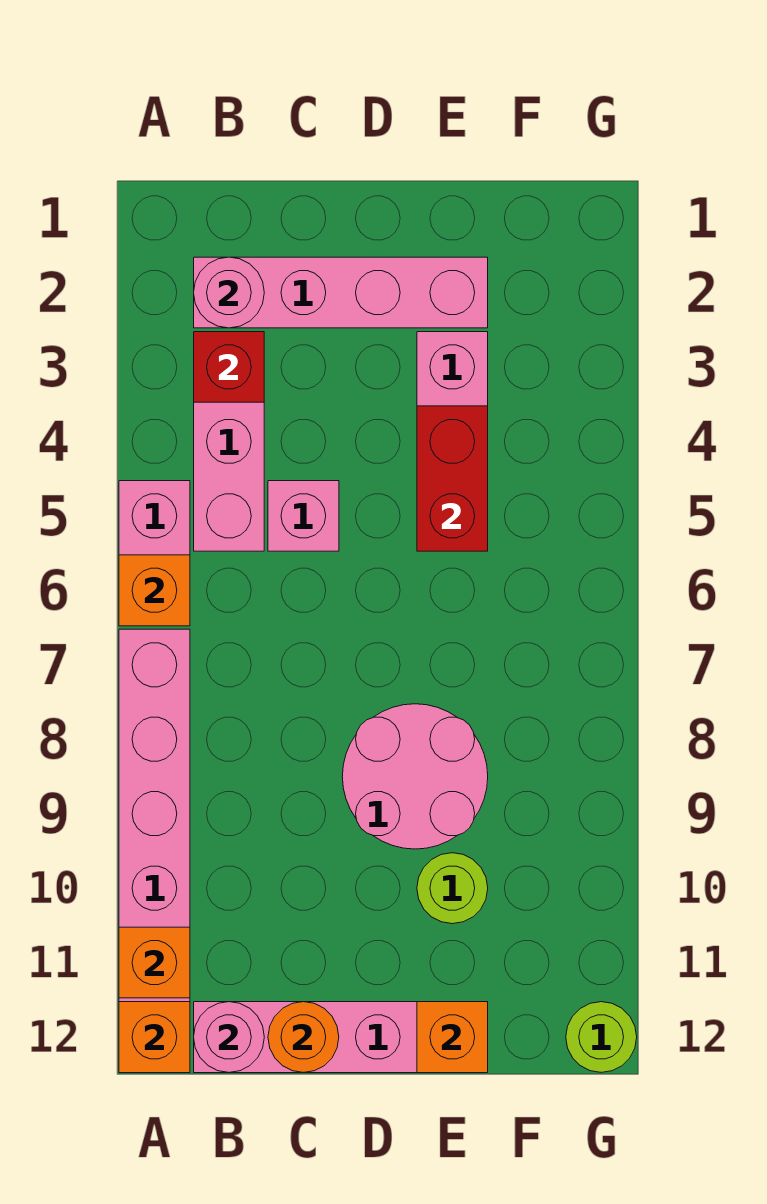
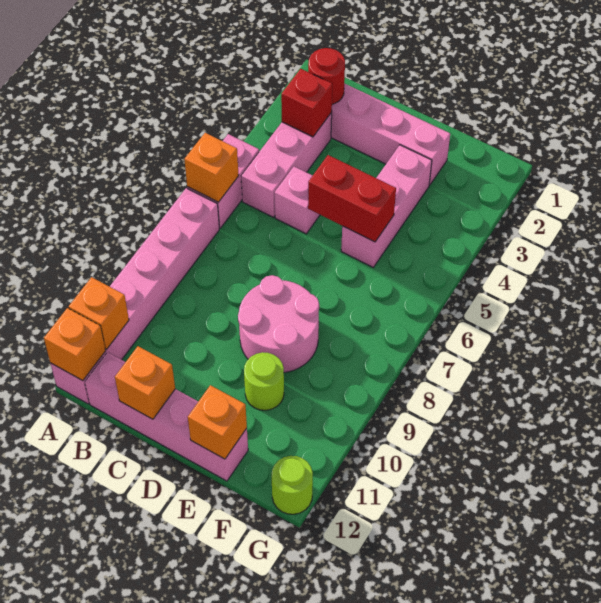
pink round brick B2 level 2 -> red round brick B2 level 2
pink round brick B12 level 2 -> none
orange round brick C12 level 2 -> orange brick C12 level 2
red brick E4:E5 level 2 -> red brick D5:E5 level 2

